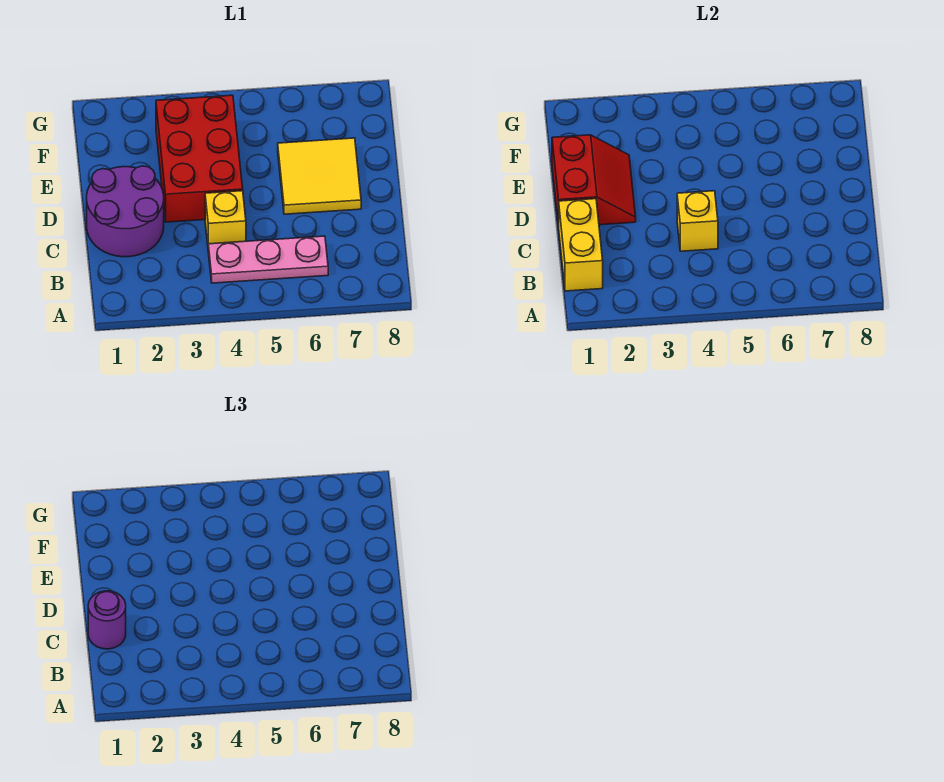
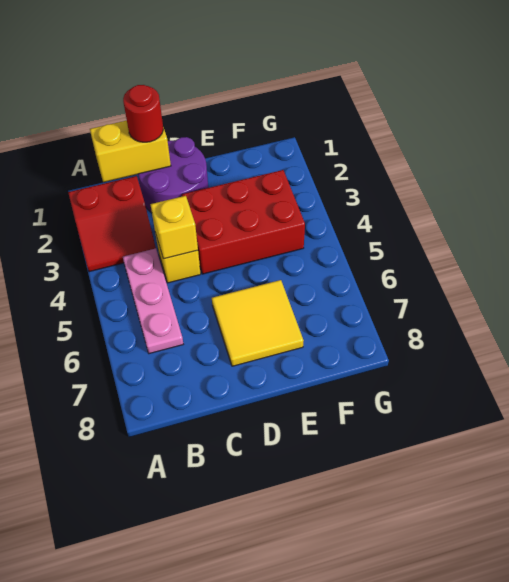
purple round brick C1 level 3 -> red round brick C1 level 3
red slope D1:E2 level 2 top 1 -> red slope A2:B3 level 1 top 2

